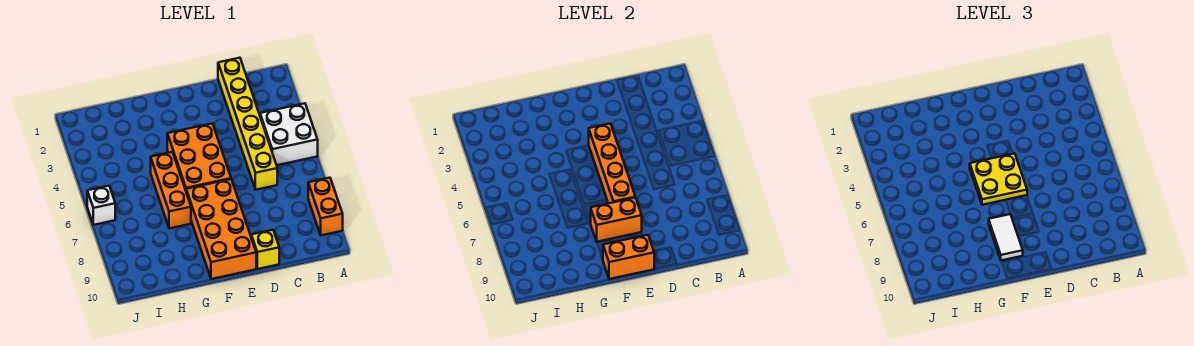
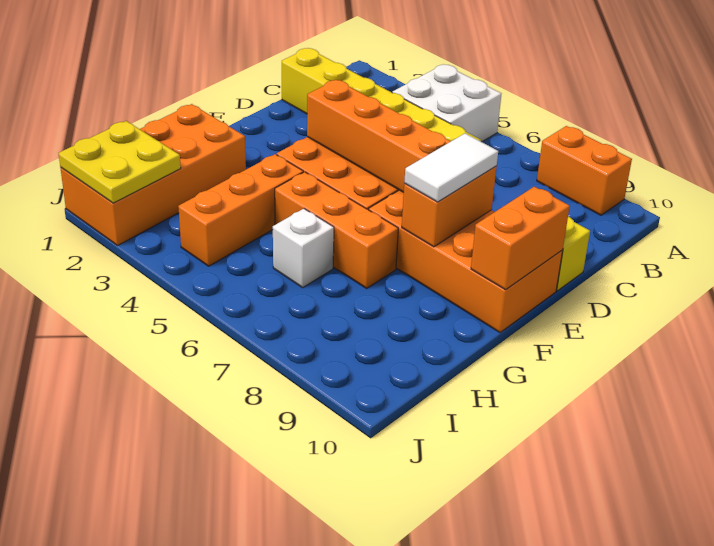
yellow plate E5:F6 level 3 -> yellow plate I1:J2 level 2
white tile F8:F9 level 3 -> white tile E8:F8 level 3
none -> orange brick G1:J2 level 1
none -> orange brick G4:I4 level 1
white brick J6 level 1 -> white brick H6 level 1

